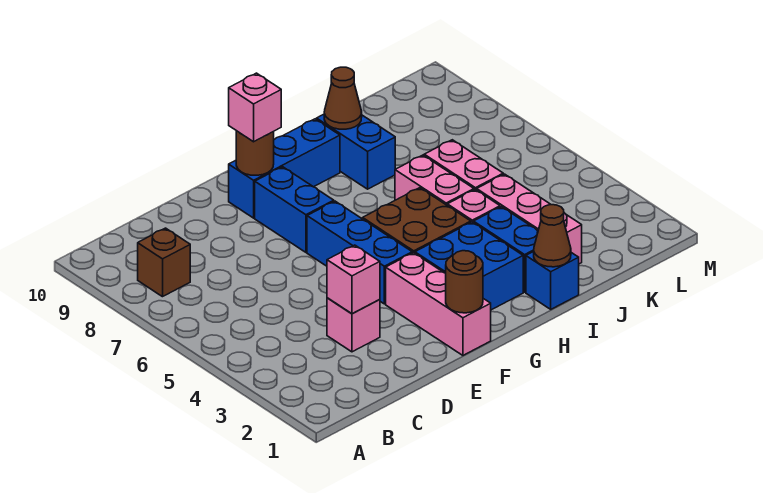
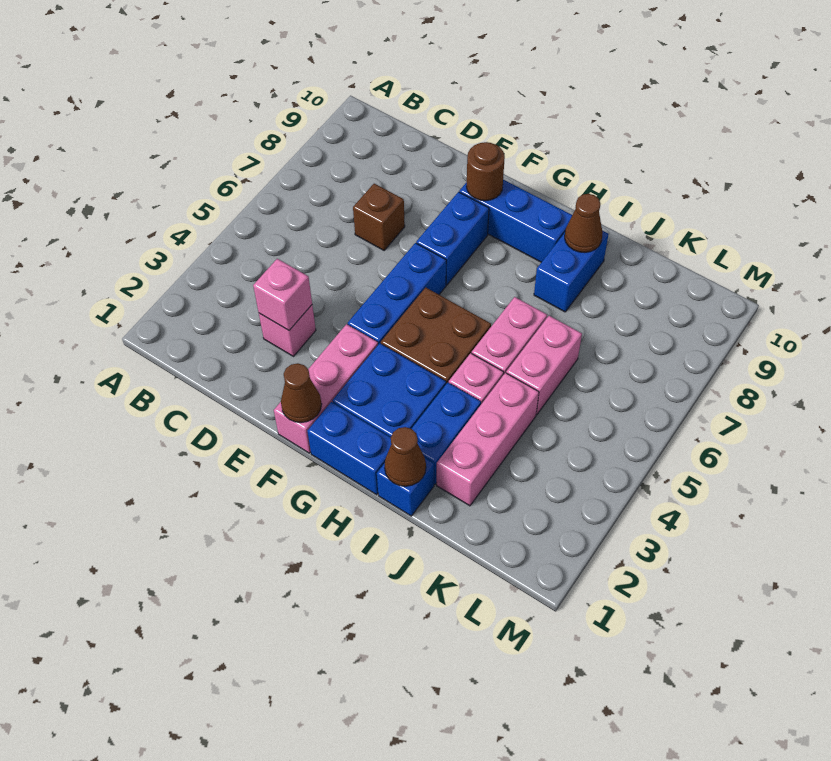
brown brick B8 level 1 -> brown brick D7 level 1
brown round brick F1 level 2 -> brown cone F1 level 2
pink brick F9 level 3 -> none
none -> blue brick G1:H1 level 1

